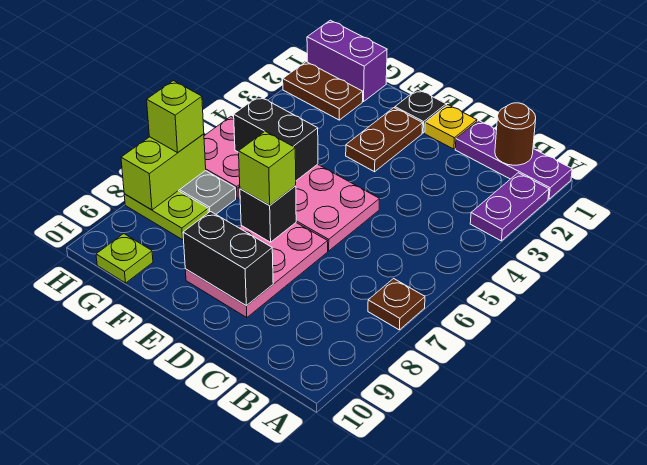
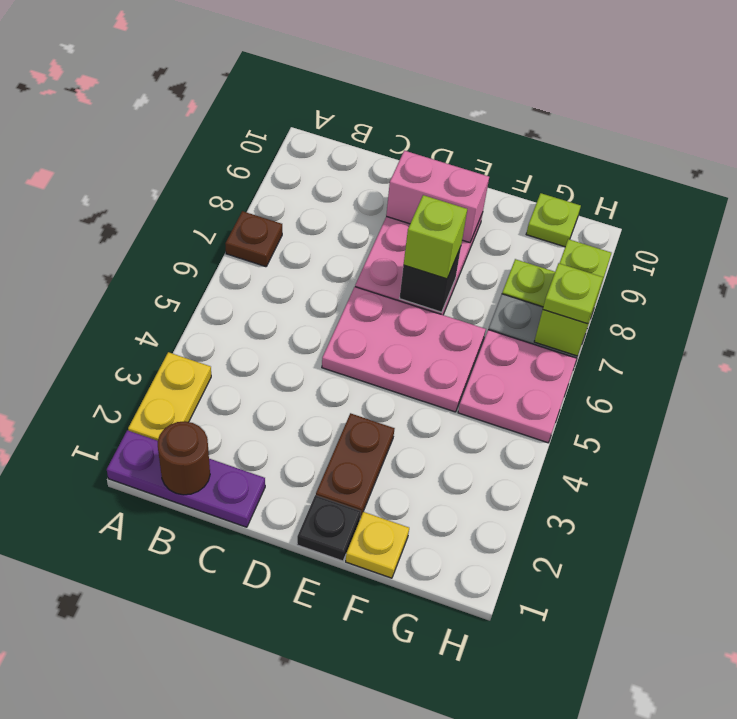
purple plate A2:A3 level 1 -> yellow plate A2:A3 level 1
yellow plate D1 level 1 -> yellow plate F1 level 1
black brick D9:E9 level 2 -> pink brick D9:E9 level 2
black brick F5:G5 level 2 -> none
purple brick G1:H1 level 1 -> none
brown plate G2:H2 level 1 -> none
lime brick H7 level 3 -> lime plate H7 level 3

